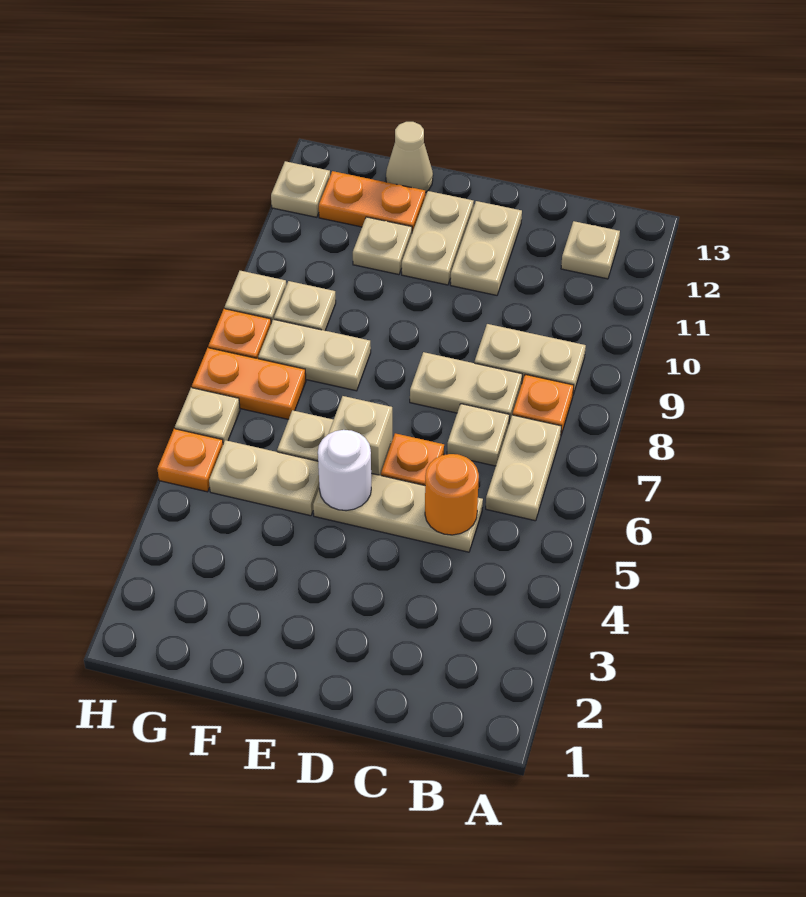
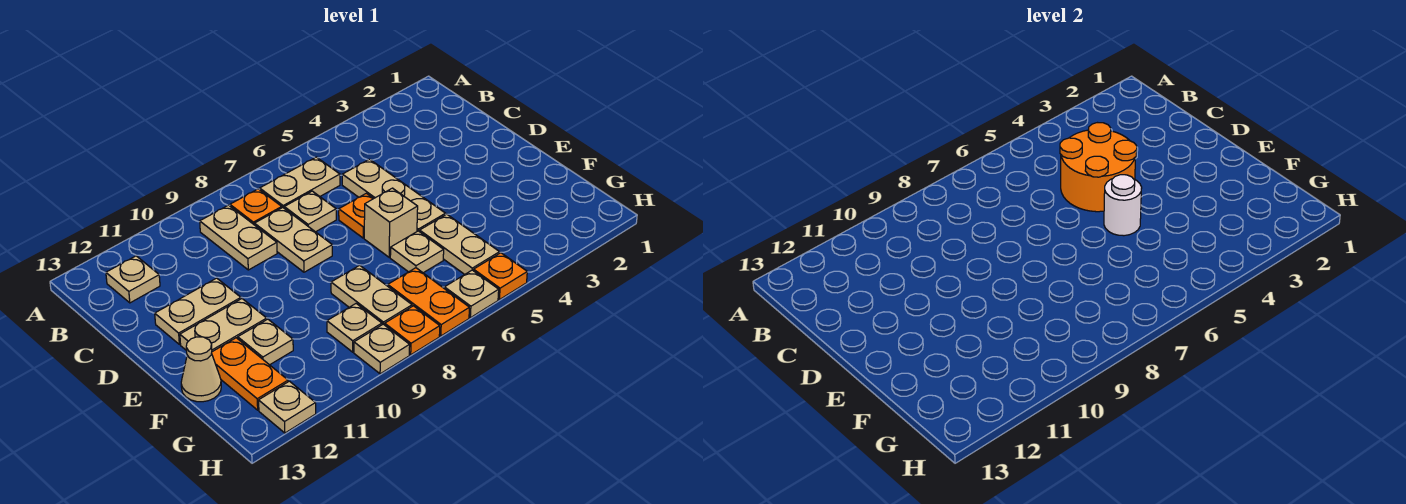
orange round brick C5 level 2 -> orange round brick C4:D5 level 2

